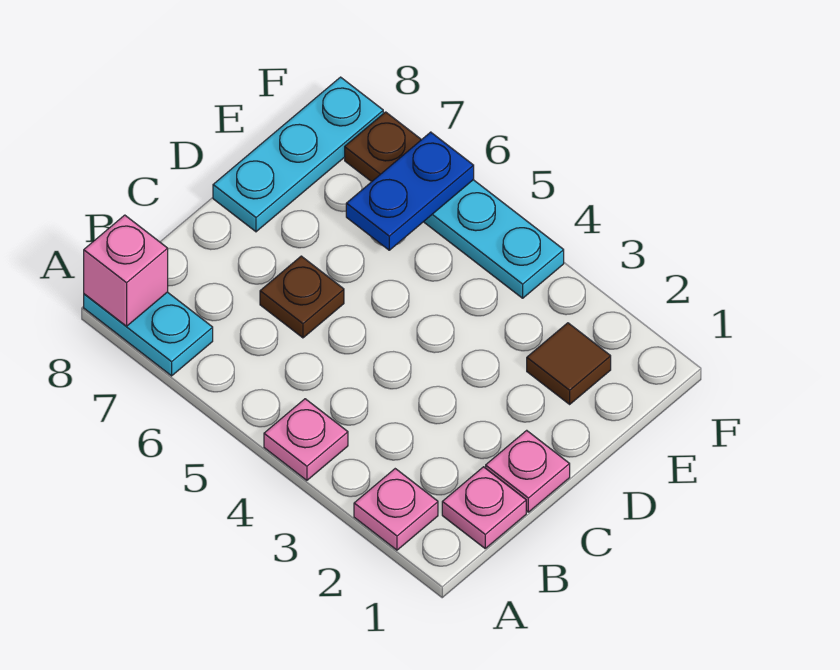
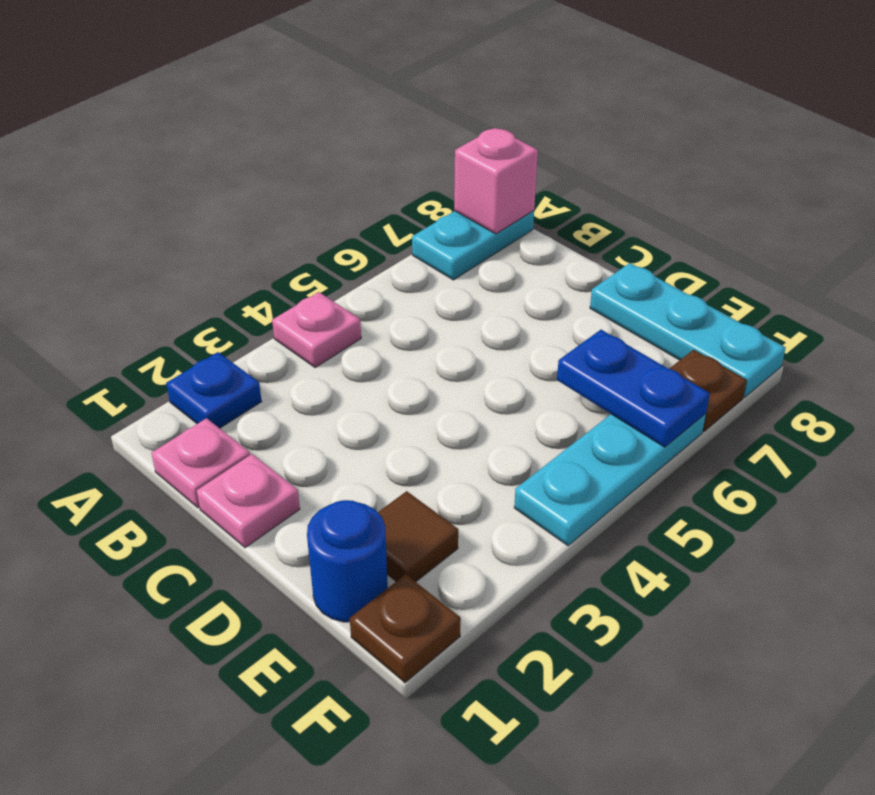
pink plate A2 level 1 -> blue plate A2 level 1
brown plate C6 level 1 -> brown plate F1 level 1
none -> blue round brick E1 level 1

